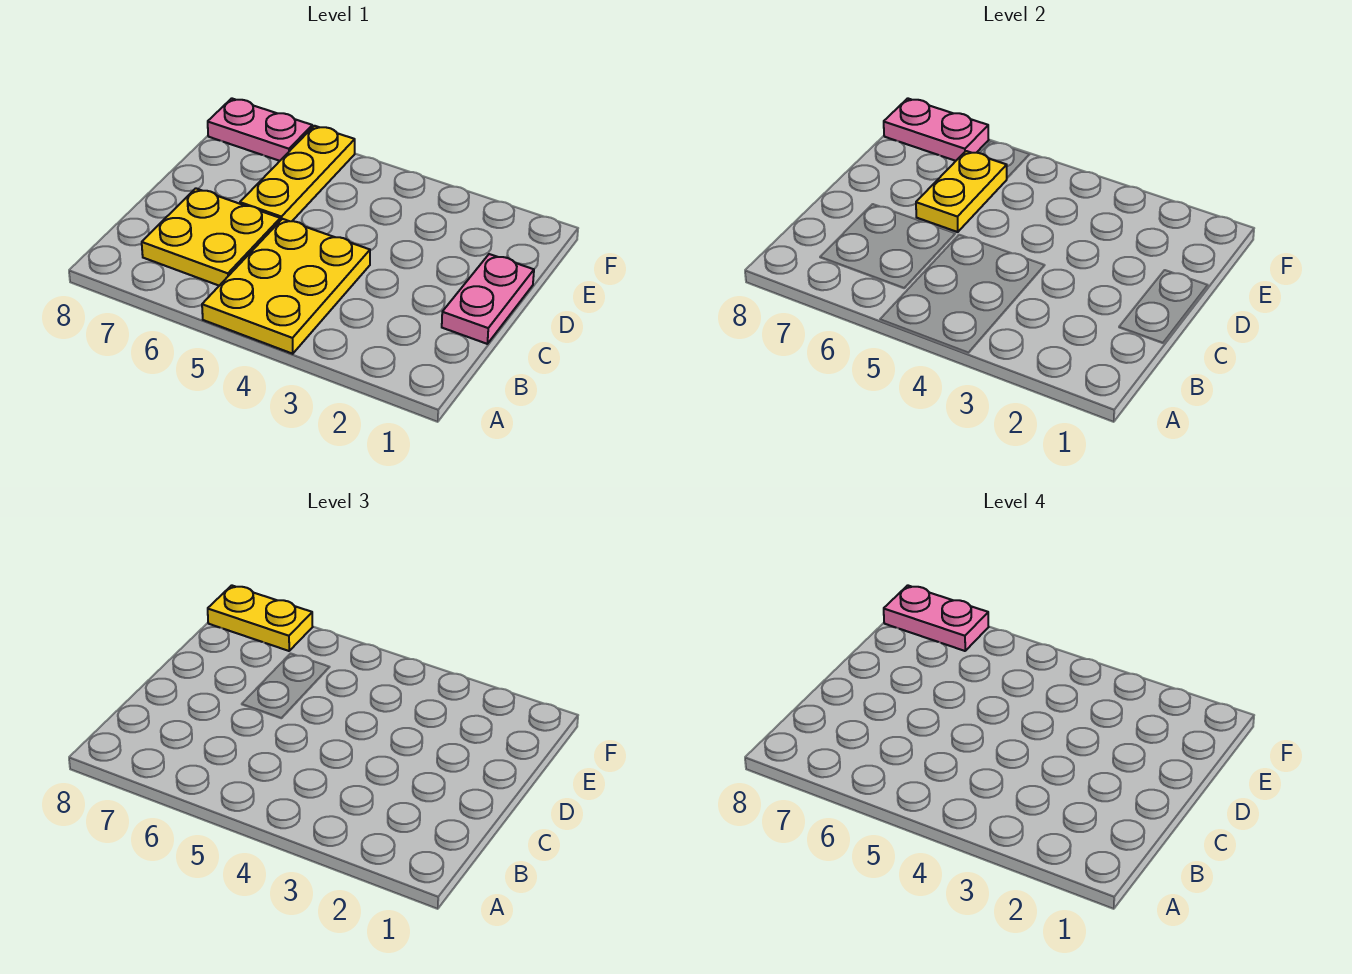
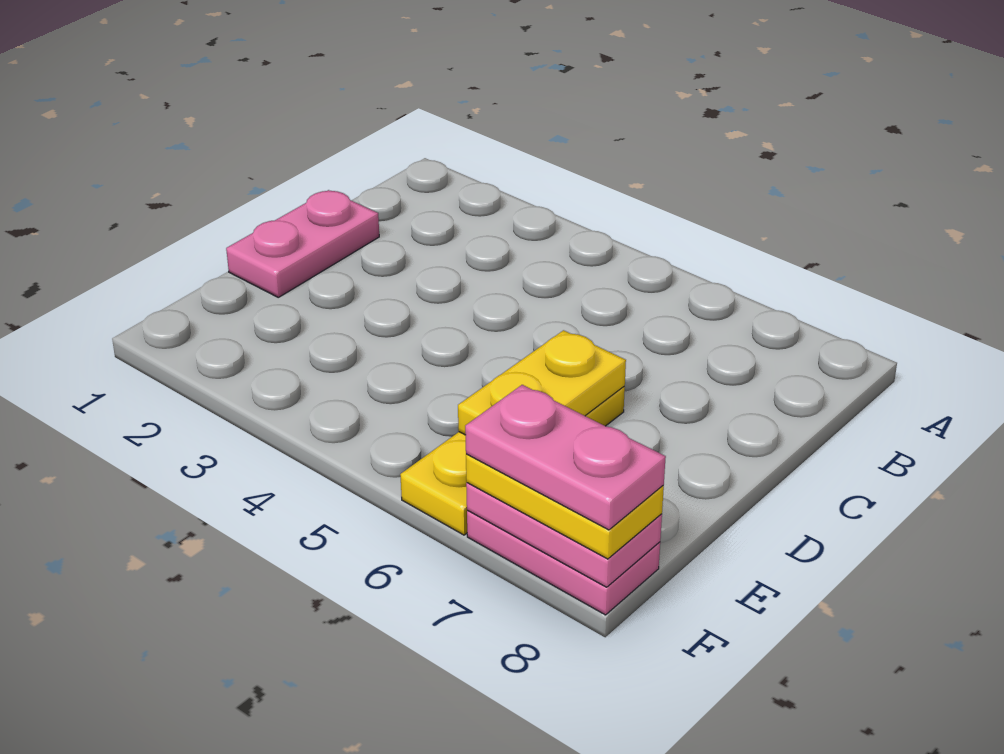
yellow plate A4:C5 level 1 -> none
yellow plate B6:C7 level 1 -> none

